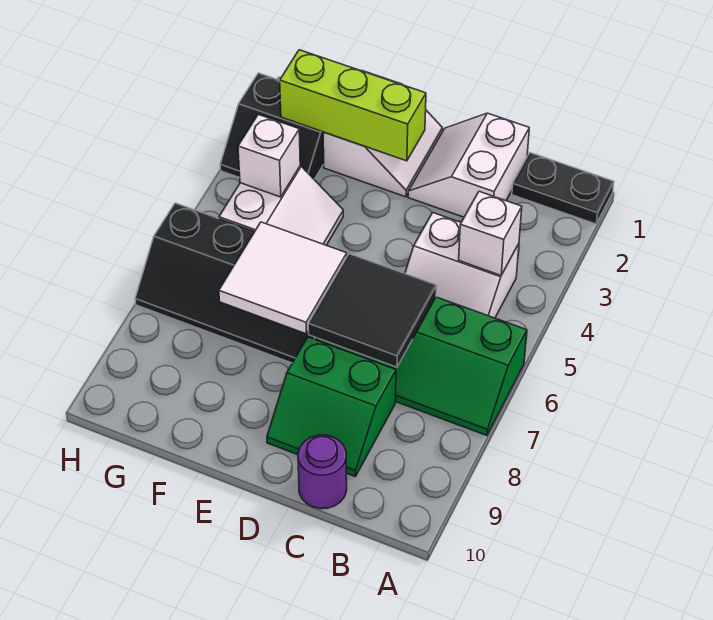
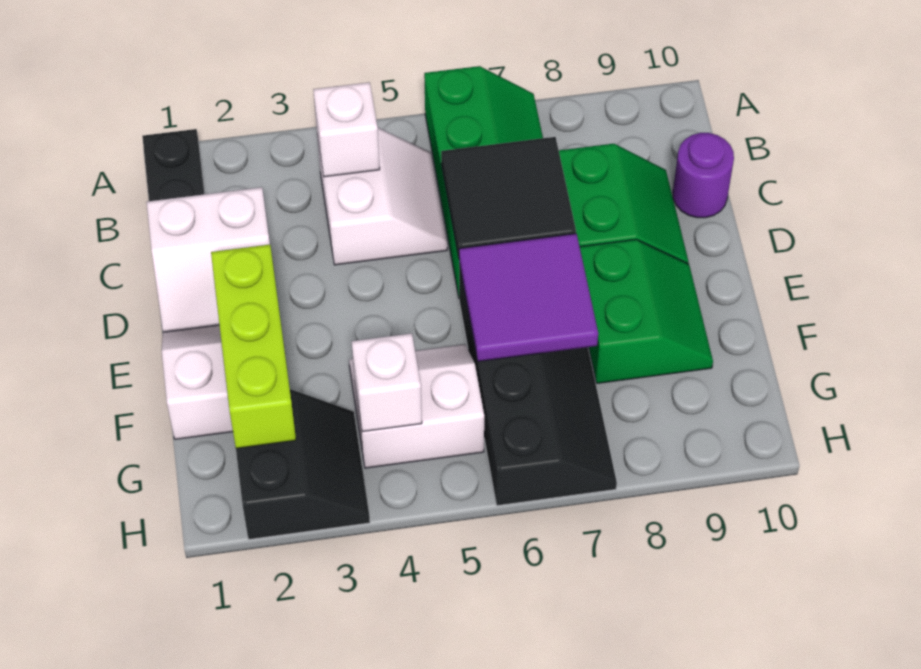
white tile E6:F7 level 2 -> purple tile E6:F7 level 2
none -> green slope E8:F9 level 1 top 8

